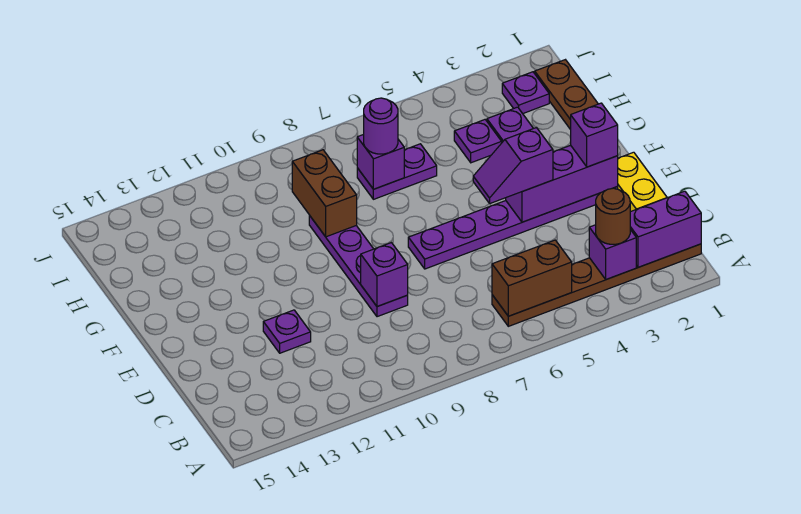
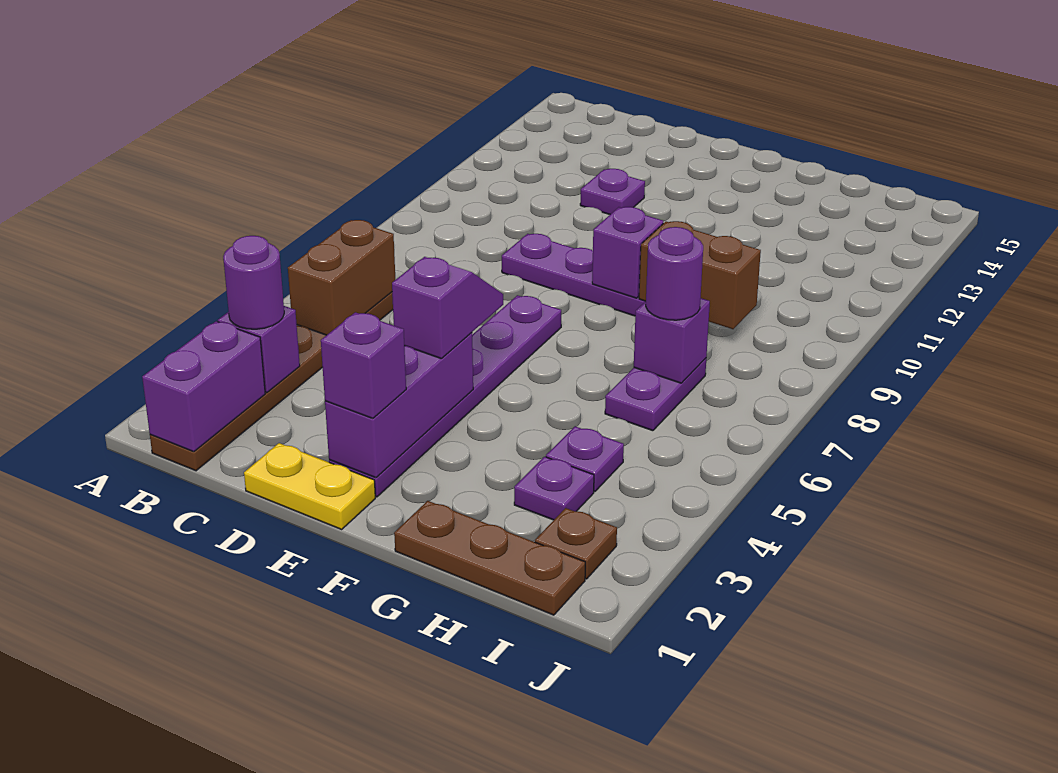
brown round brick B3 level 3 -> purple round brick B3 level 3
purple brick D9 level 2 -> purple brick F9 level 2
purple plate I2 level 1 -> brown plate I2 level 1

